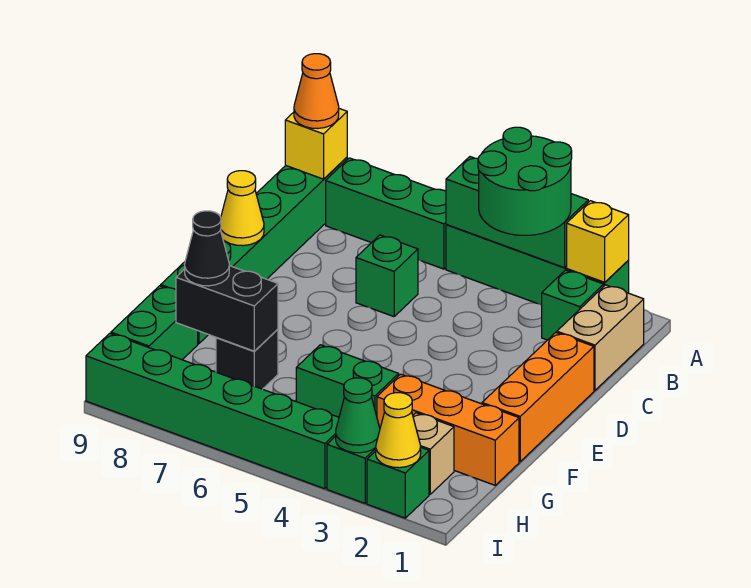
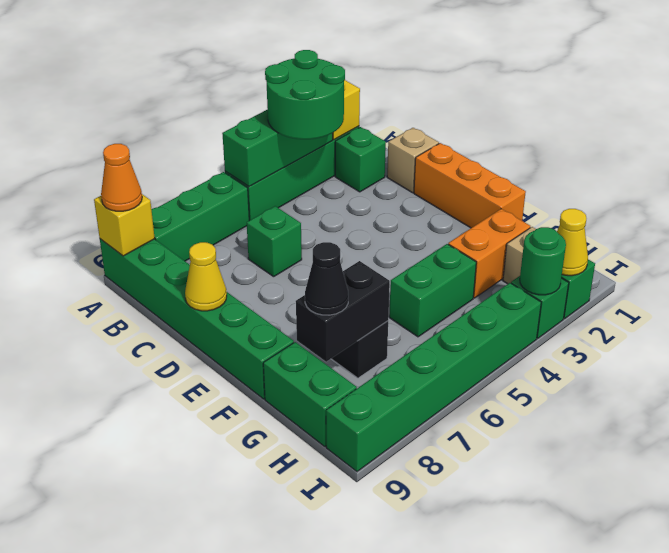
tan brick B1:C1 level 1 -> tan brick C1 level 1
orange brick G1:G3 level 1 -> orange brick G2:G3 level 1
green cone I3 level 2 -> green round brick I3 level 2

